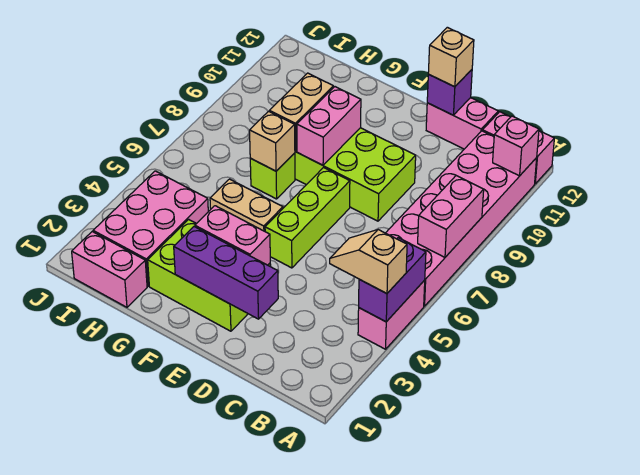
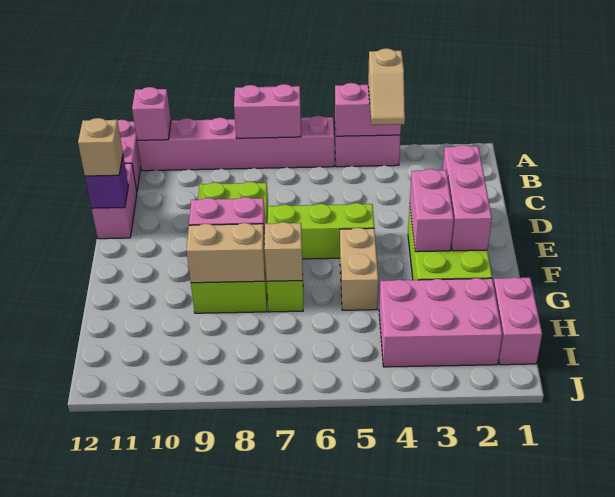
purple brick A4:A5 level 2 -> pink brick A4:A5 level 2
pink brick A6:B11 level 1 -> pink brick A6:A11 level 1
purple brick D2:F2 level 2 -> pink brick D2:F2 level 2

